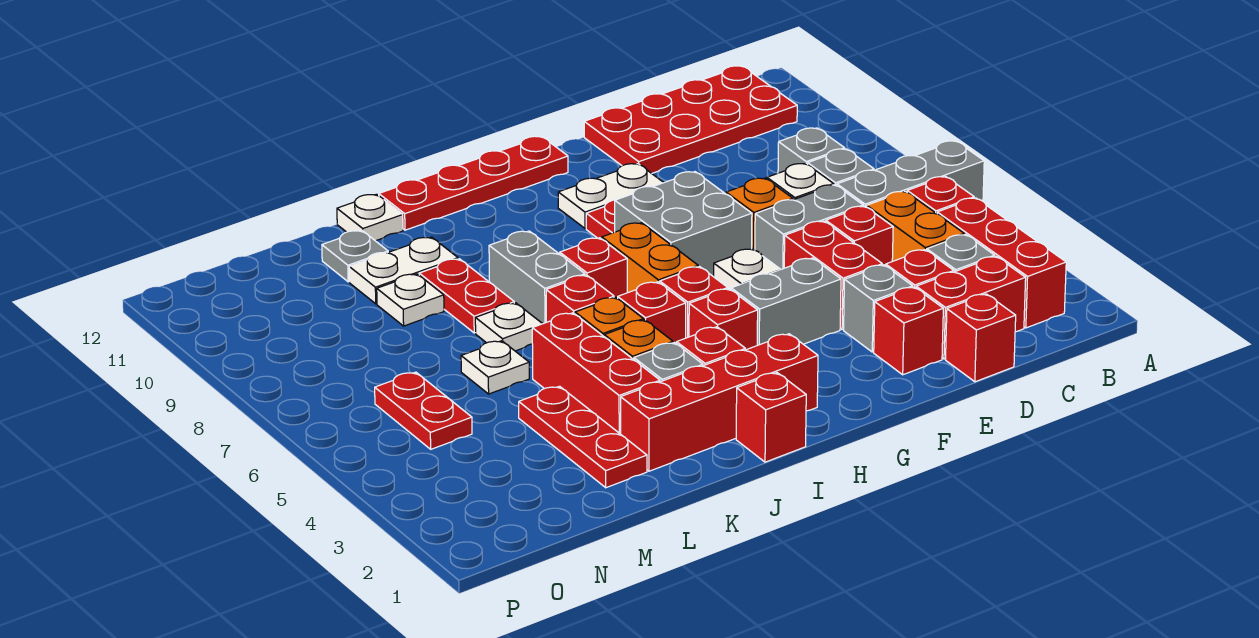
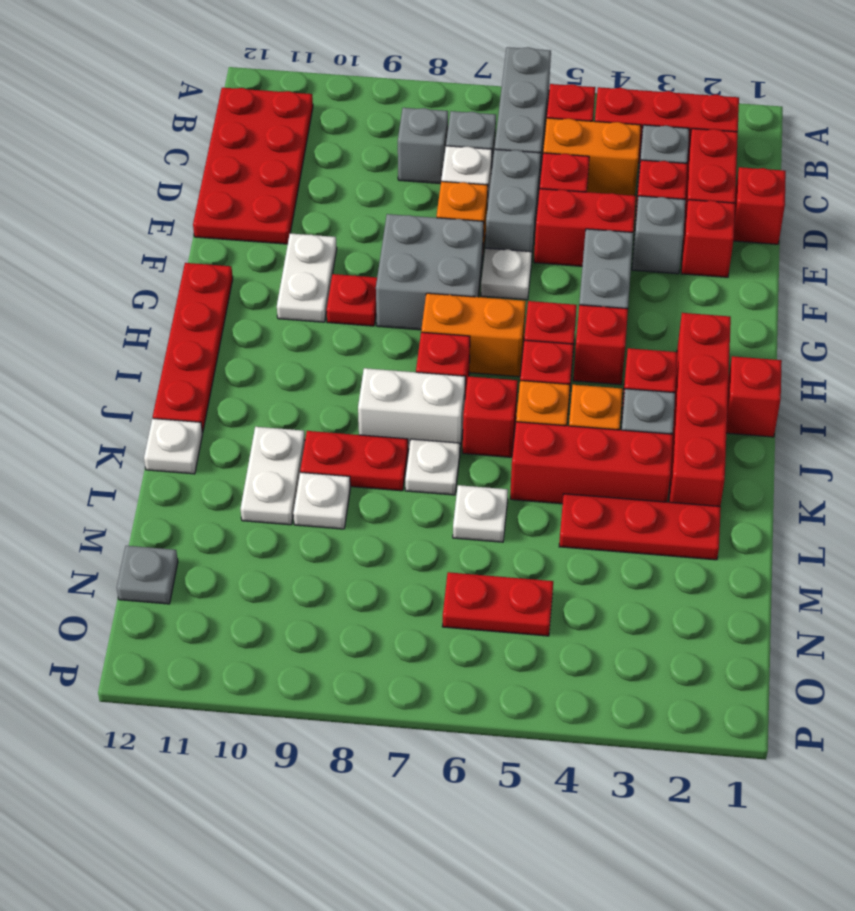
grey brick J7:J8 level 1 -> white brick J7:J8 level 1
grey plate L11 level 1 -> grey plate N12 level 1

